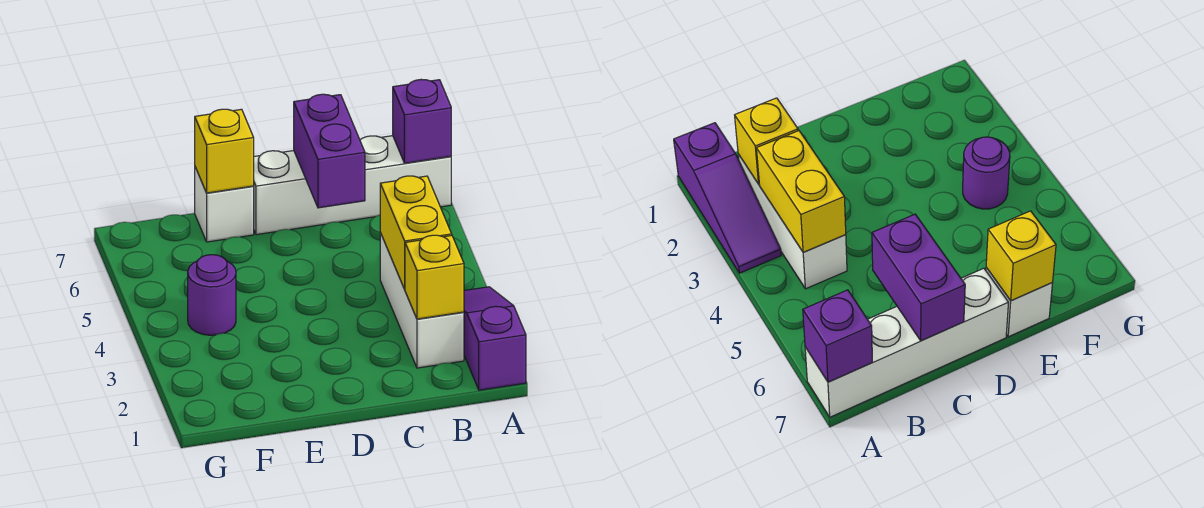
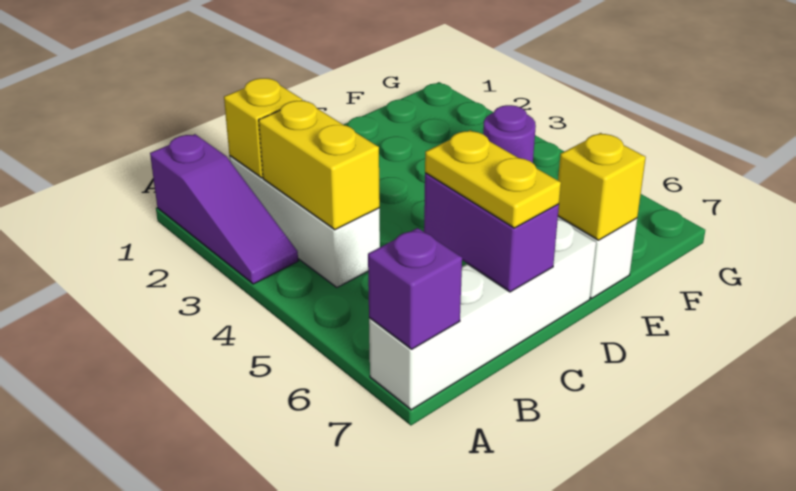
none -> yellow plate C6:C7 level 3

